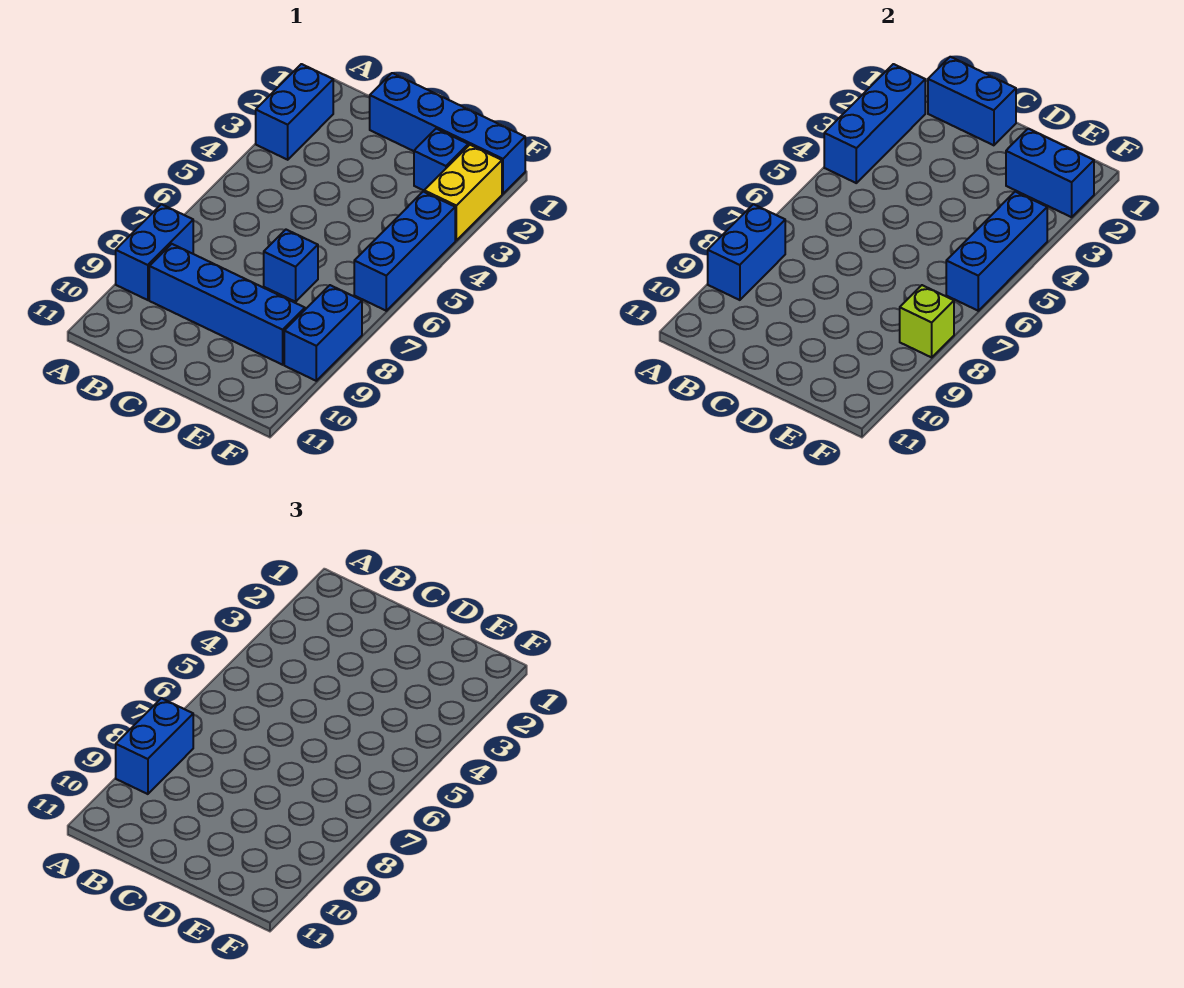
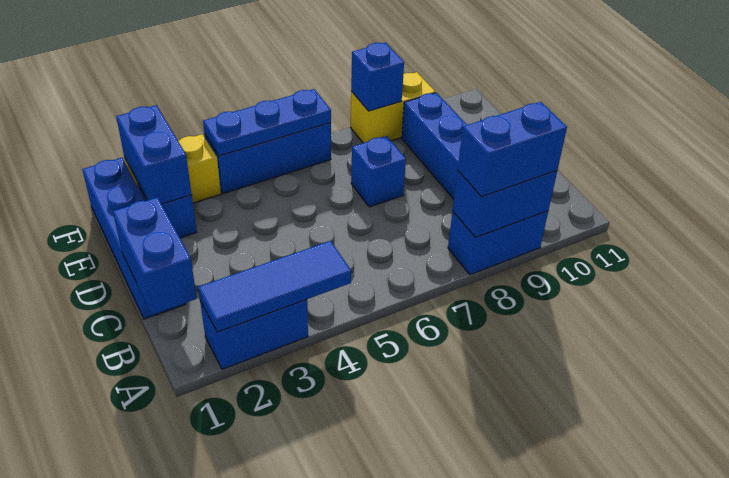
blue brick A2:A4 level 2 -> blue tile A2:A4 level 2
blue brick F4:F6 level 2 -> blue plate F4:F6 level 2
blue brick F8:F9 level 1 -> yellow brick F8:F9 level 1
lime brick F8 level 2 -> blue brick F8 level 2

